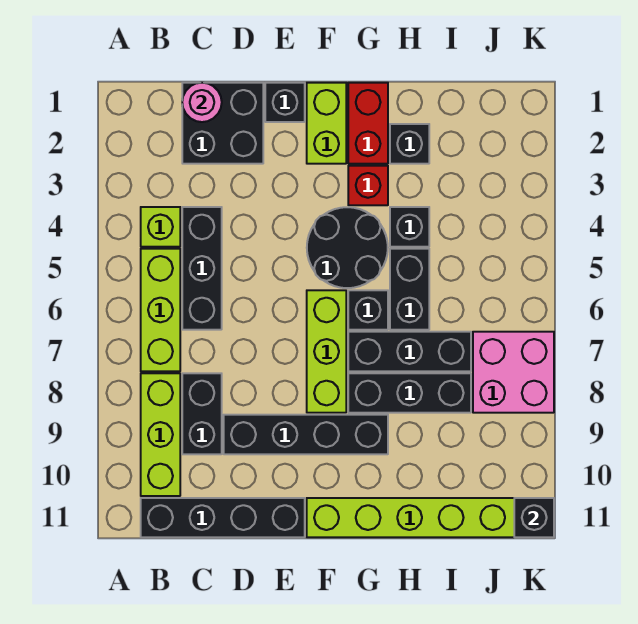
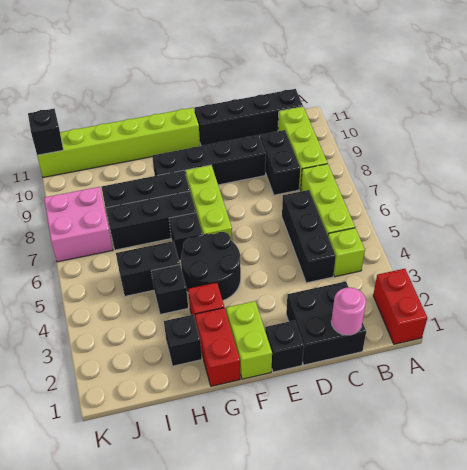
none -> red brick A1:A2 level 1
black brick H5:H6 level 1 -> black brick H5:I5 level 1

